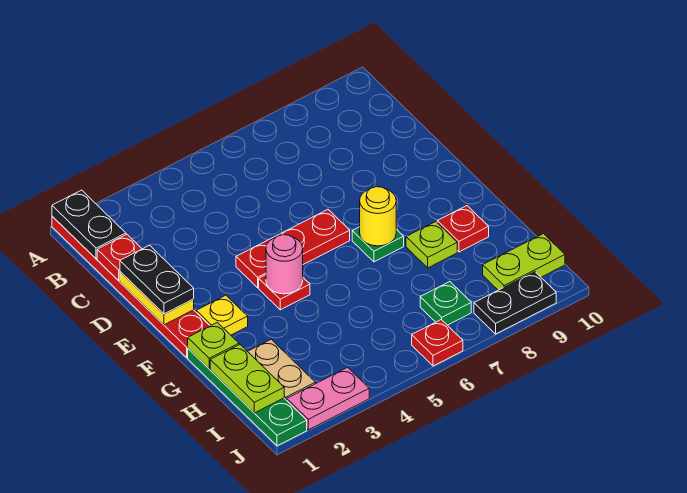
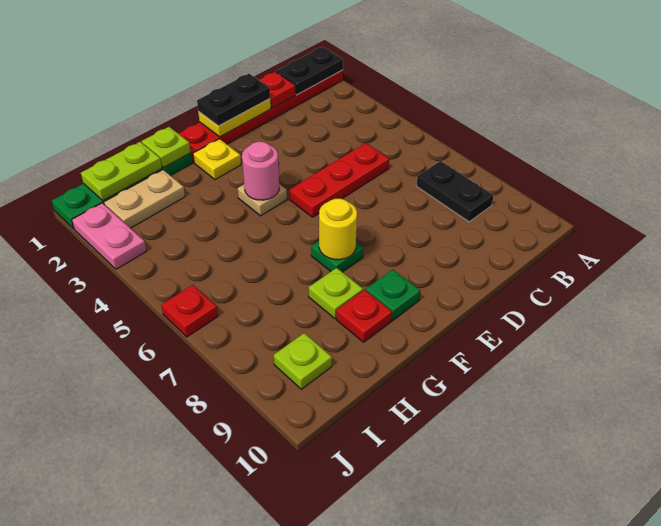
red plate E4:E6 level 1 -> red plate C5:E5 level 1
red plate F4 level 1 -> tan plate F4 level 1
green plate I7 level 1 -> green plate F9 level 1
lime plate I9:I10 level 1 -> lime plate I9 level 1
black plate J8:J9 level 1 -> black plate B7:B8 level 1

